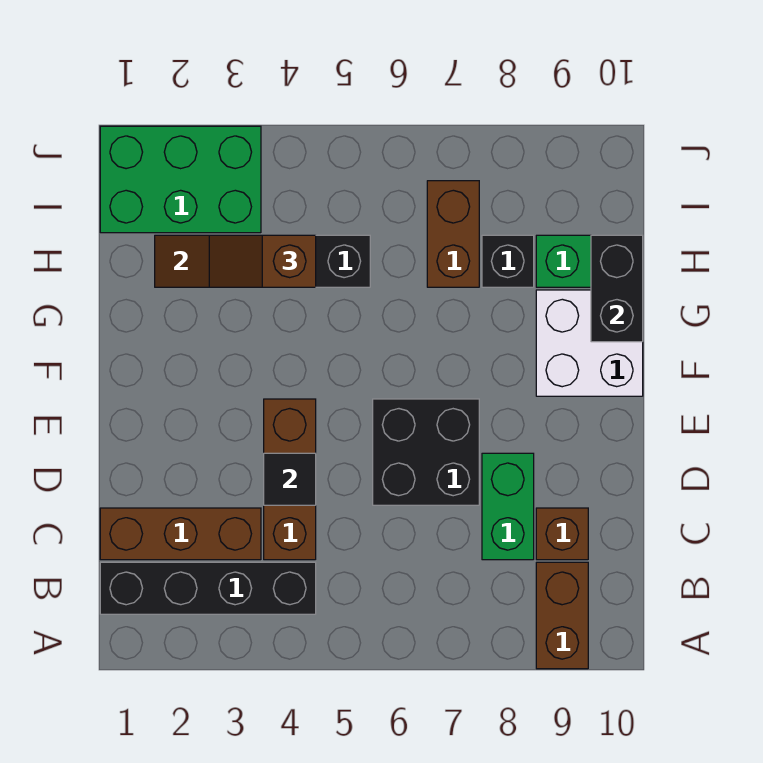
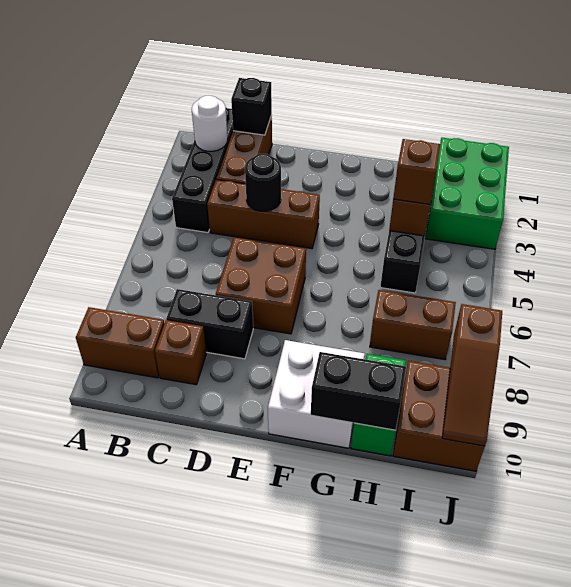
none -> white round brick B2 level 2
green brick C8:D8 level 1 -> black brick C8:D8 level 1
black tile D4 level 2 -> black round brick D4 level 2
black brick D6:E7 level 1 -> brown brick D6:E7 level 1
black brick H8 level 1 -> black brick C1 level 2
none -> brown brick I9:J10 level 1
none -> brown slope J8:J10 level 2 top 8

